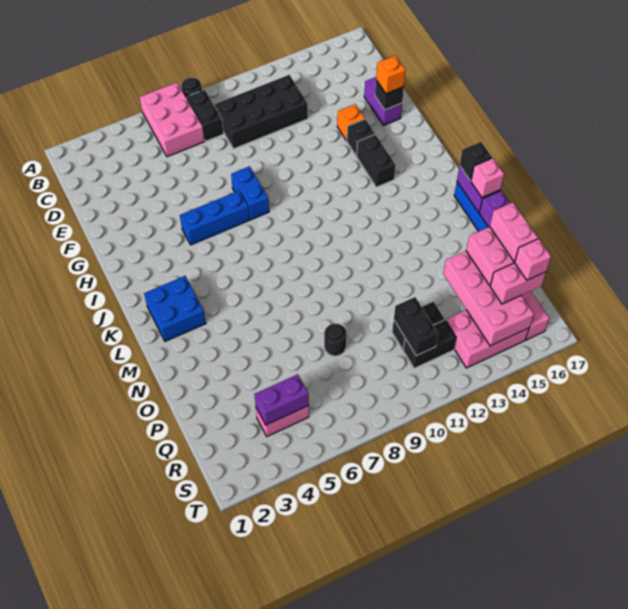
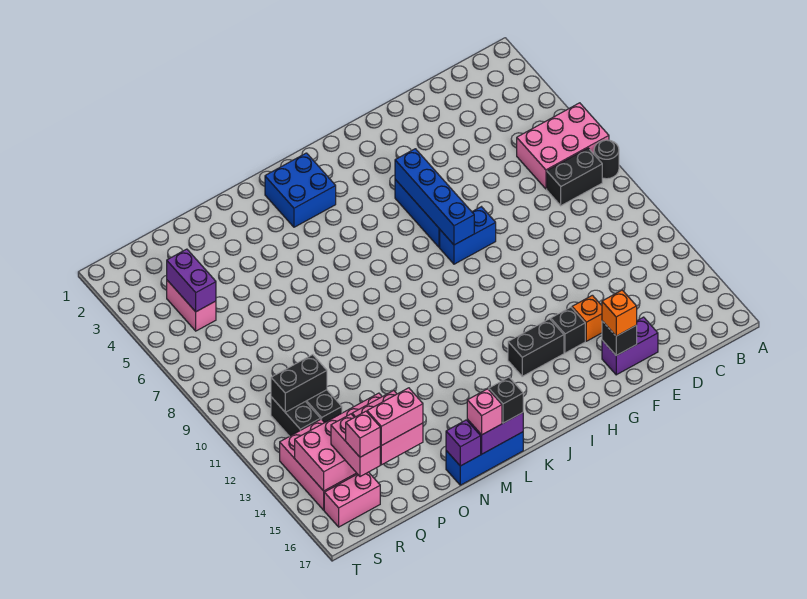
black brick C9:D12 level 1 -> none
none -> blue brick H5:H8 level 2
black round brick P8 level 1 -> none

